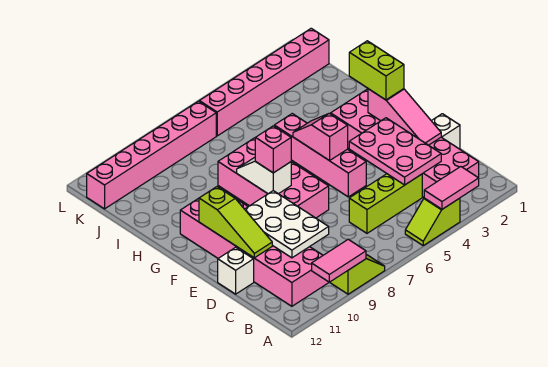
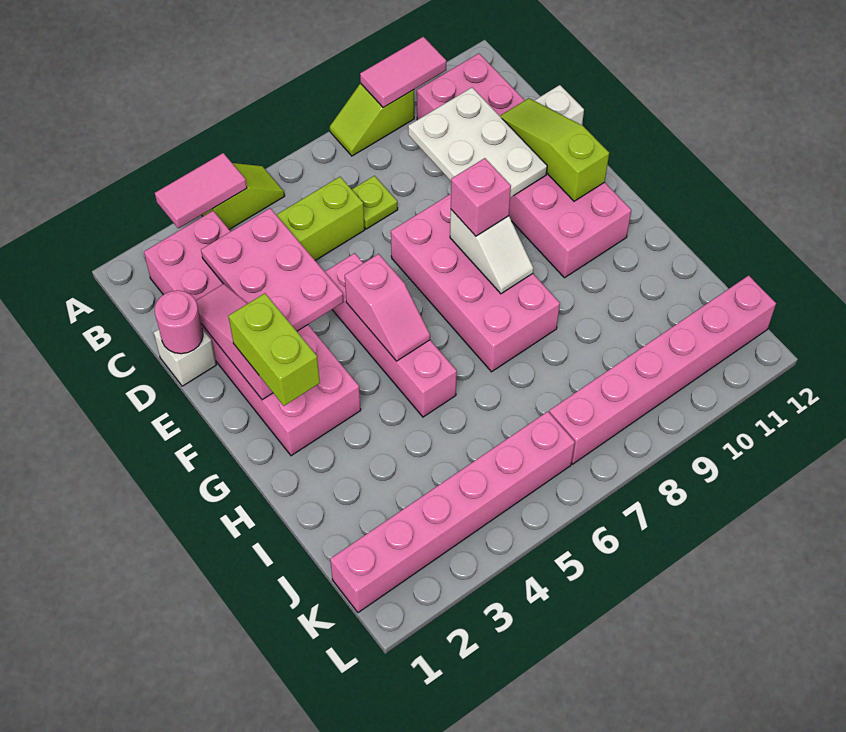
none -> lime plate C7 level 1
none -> pink round brick D1 level 2

